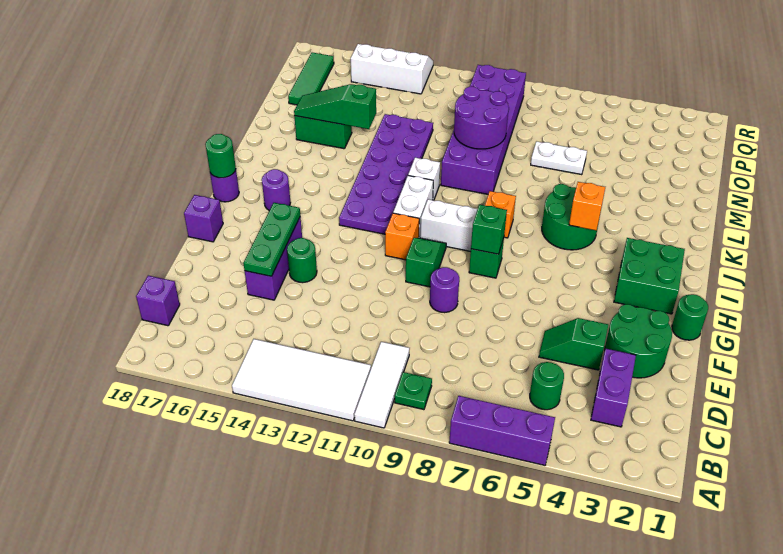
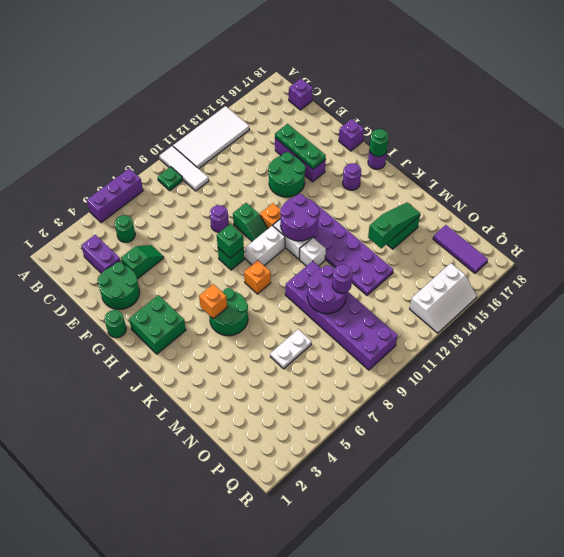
green round brick F14 level 1 -> green round brick F13:G14 level 1
none -> purple round brick I11:J12 level 2
none -> purple round brick N10 level 3
green tile O17:Q17 level 1 -> purple tile O17:Q17 level 1

